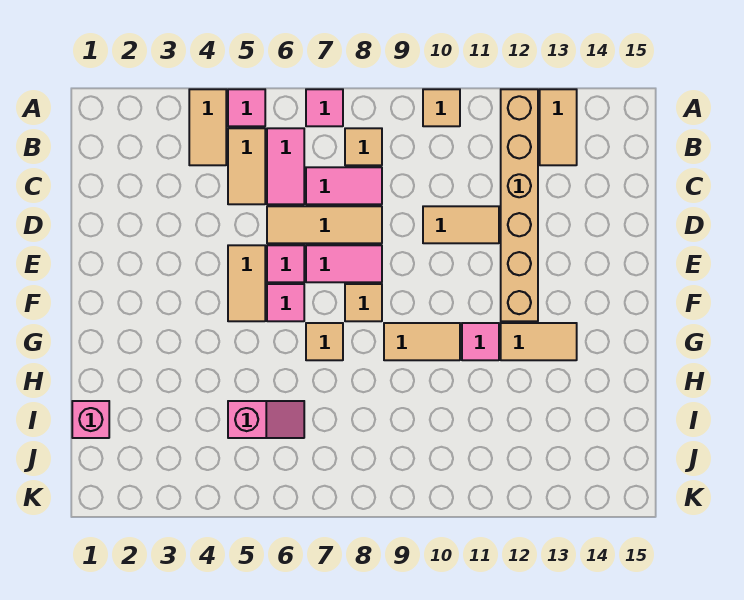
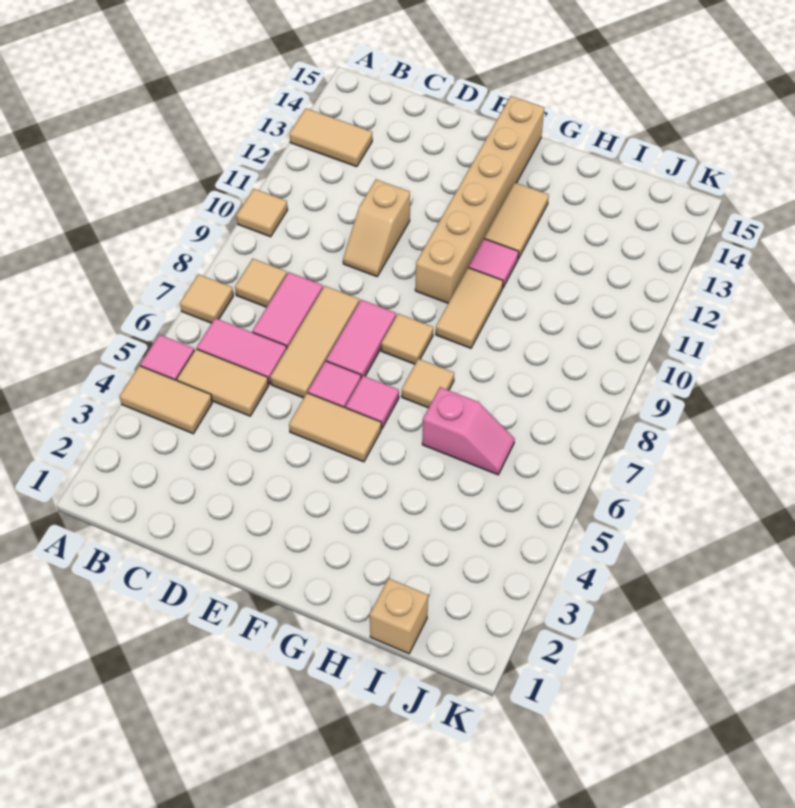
pink tile A7 level 1 -> tan tile A7 level 1
tan brick A12:F12 level 1 -> tan brick F10:F15 level 1
tan tile D10:D11 level 1 -> tan slope D10:D11 level 1 top 11
pink brick I1 level 1 -> tan brick I1 level 1
pink slope I5:I6 level 1 top 5 -> pink slope H6:I6 level 1 top H

